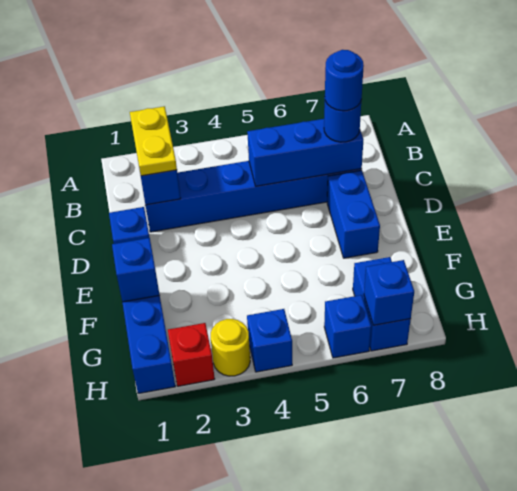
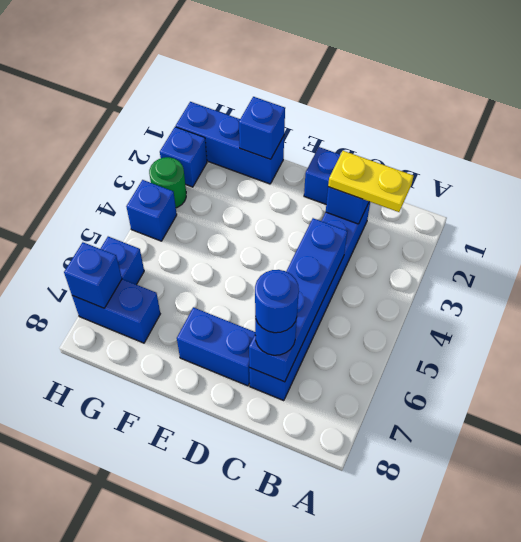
blue brick C5:C7 level 2 -> blue brick C4:C7 level 2
red brick H2 level 1 -> blue brick H2 level 1
yellow round brick H3 level 1 -> green round brick H3 level 1

